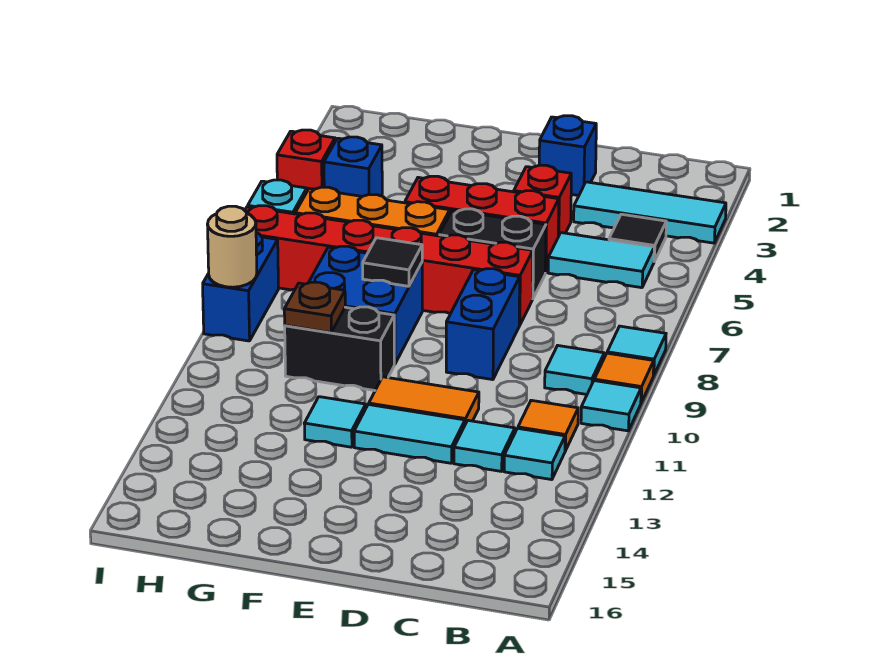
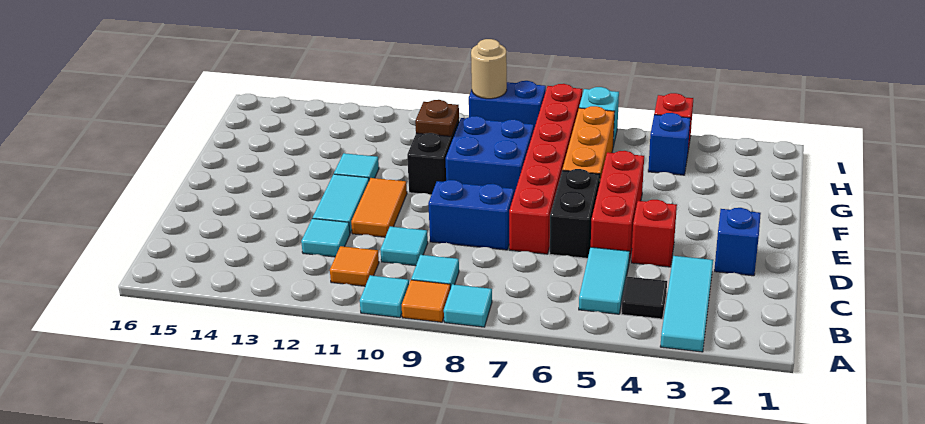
cyan tile B12 level 1 -> cyan tile C10 level 1
black tile F8 level 2 -> none

